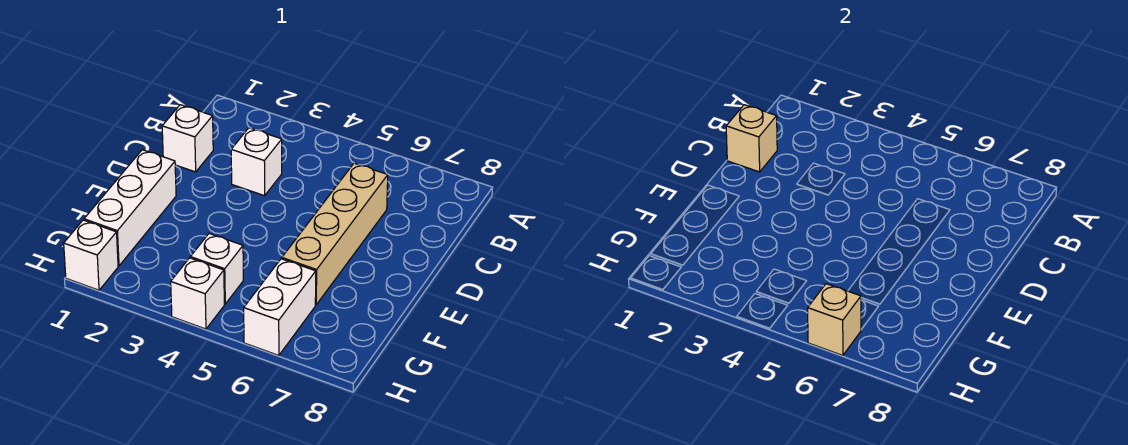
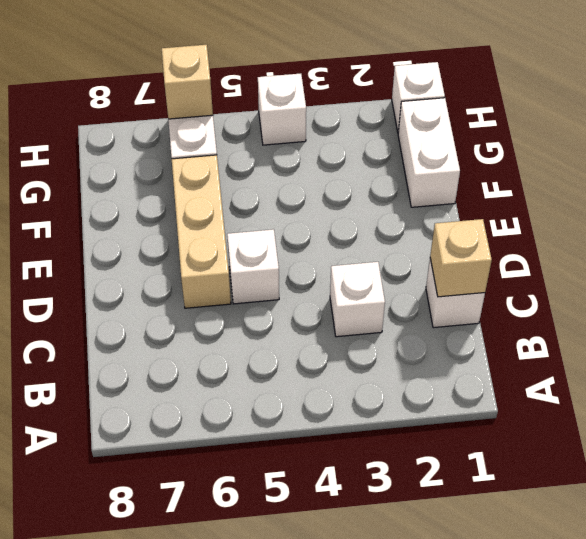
tan brick C6:F6 level 1 -> tan brick D6:F6 level 1
white brick E1:G1 level 1 -> white brick F1:G1 level 1
white brick G4 level 1 -> white brick D5 level 1

